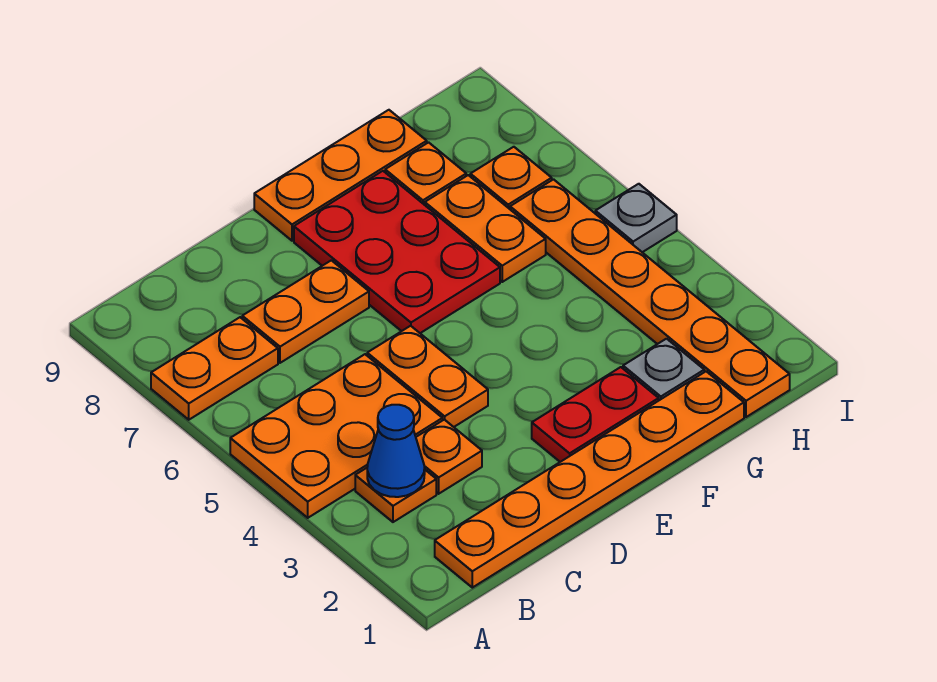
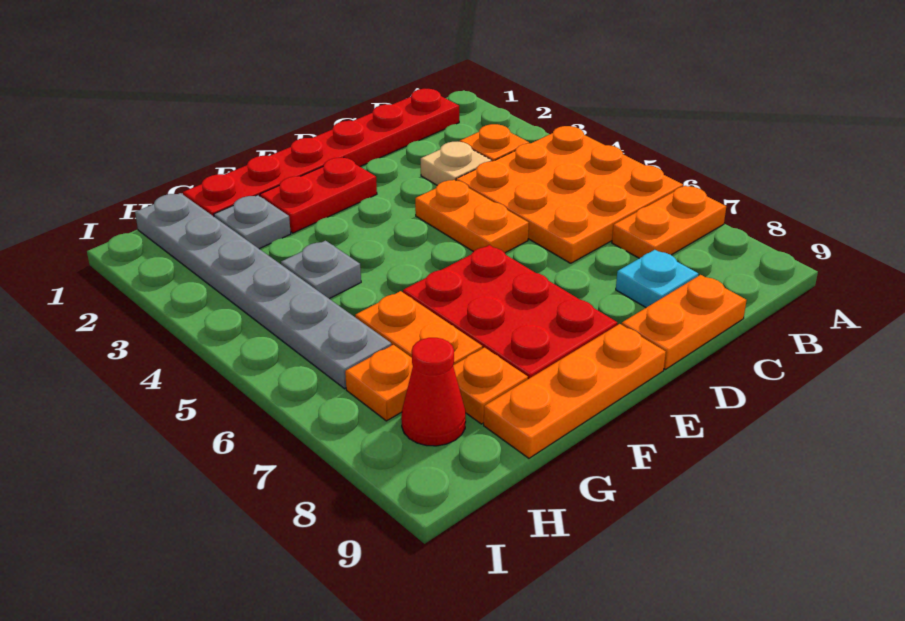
orange plate A4:C5 level 1 -> orange plate A4:C6 level 1
orange plate B1:G1 level 1 -> red plate B1:G1 level 1
blue cone B3 level 2 -> none
orange plate C3 level 1 -> tan plate C3 level 1
orange plate C7:D7 level 1 -> orange plate C9:D9 level 1
none -> cyan plate C8 level 1
orange plate H1:H6 level 1 -> grey plate H1:H6 level 1
none -> red cone H8 level 1
grey plate I5 level 1 -> grey plate G4 level 1

